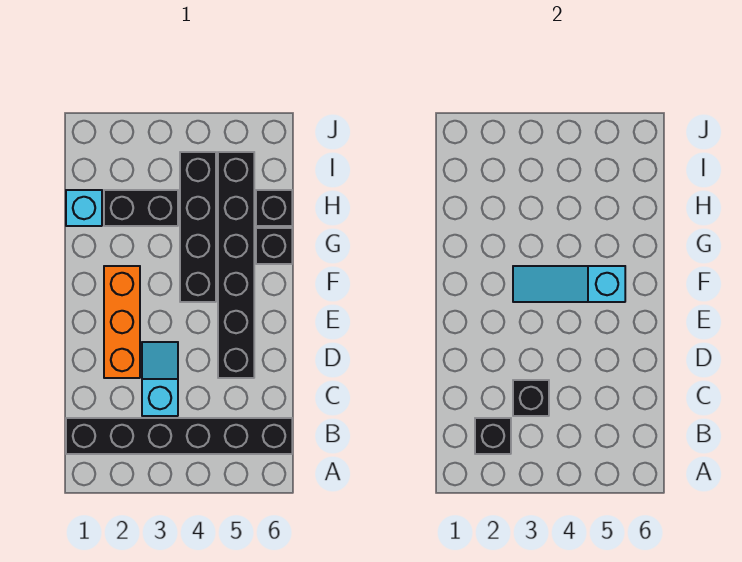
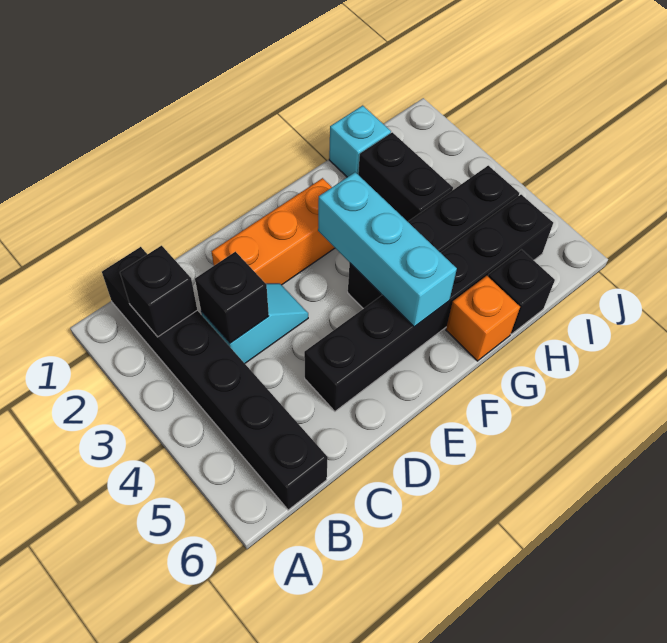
cyan slope F3:F5 level 2 top 5 -> cyan brick F3:F5 level 2
black brick G6 level 1 -> orange brick G6 level 1

